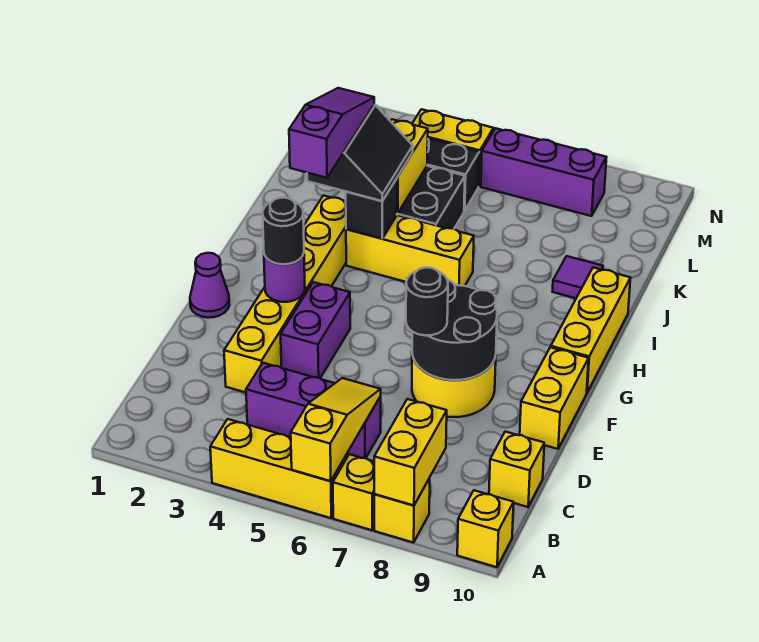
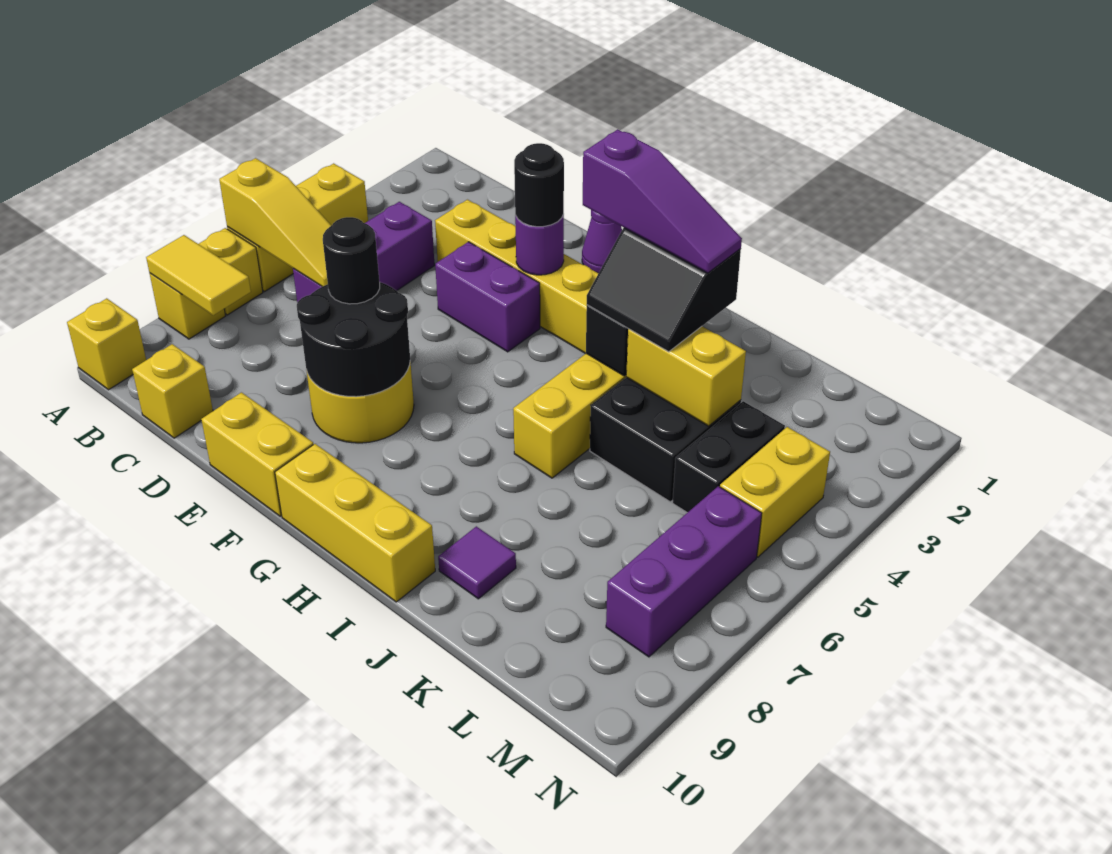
yellow brick A8:B8 level 2 -> yellow tile A8:B8 level 2

